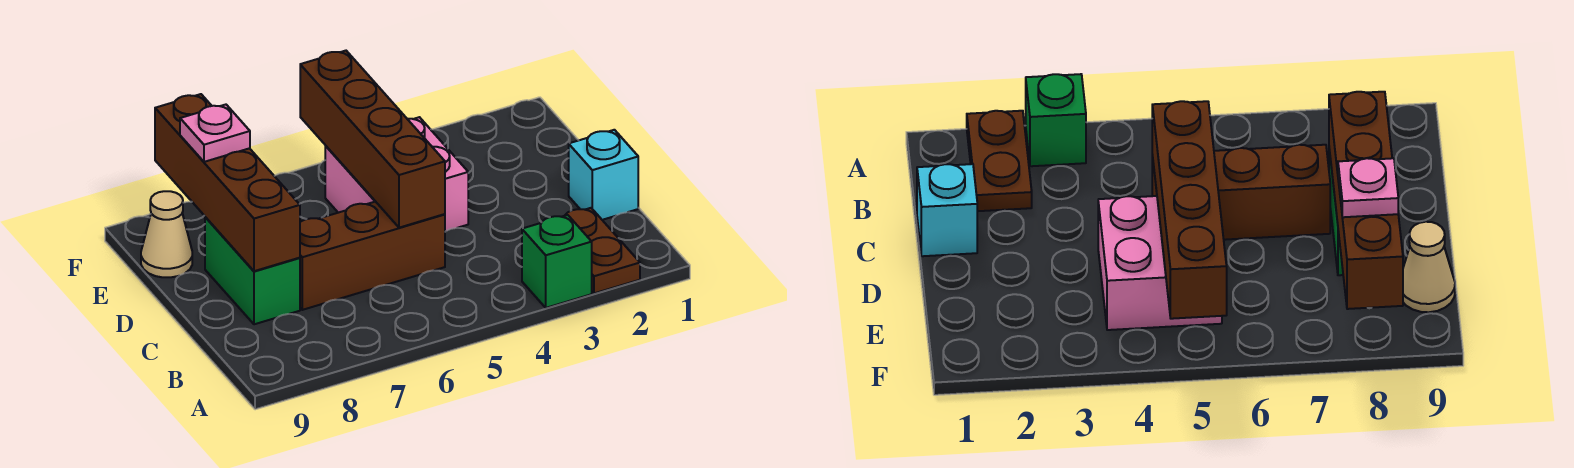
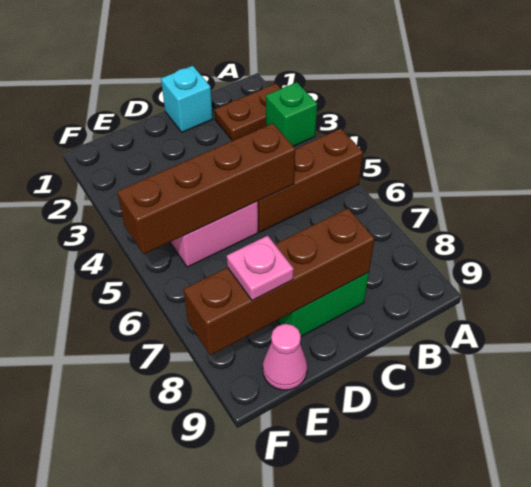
brown brick C5:C7 level 1 -> brown brick A5:C5 level 1
tan cone E9 level 1 -> pink cone E9 level 1

